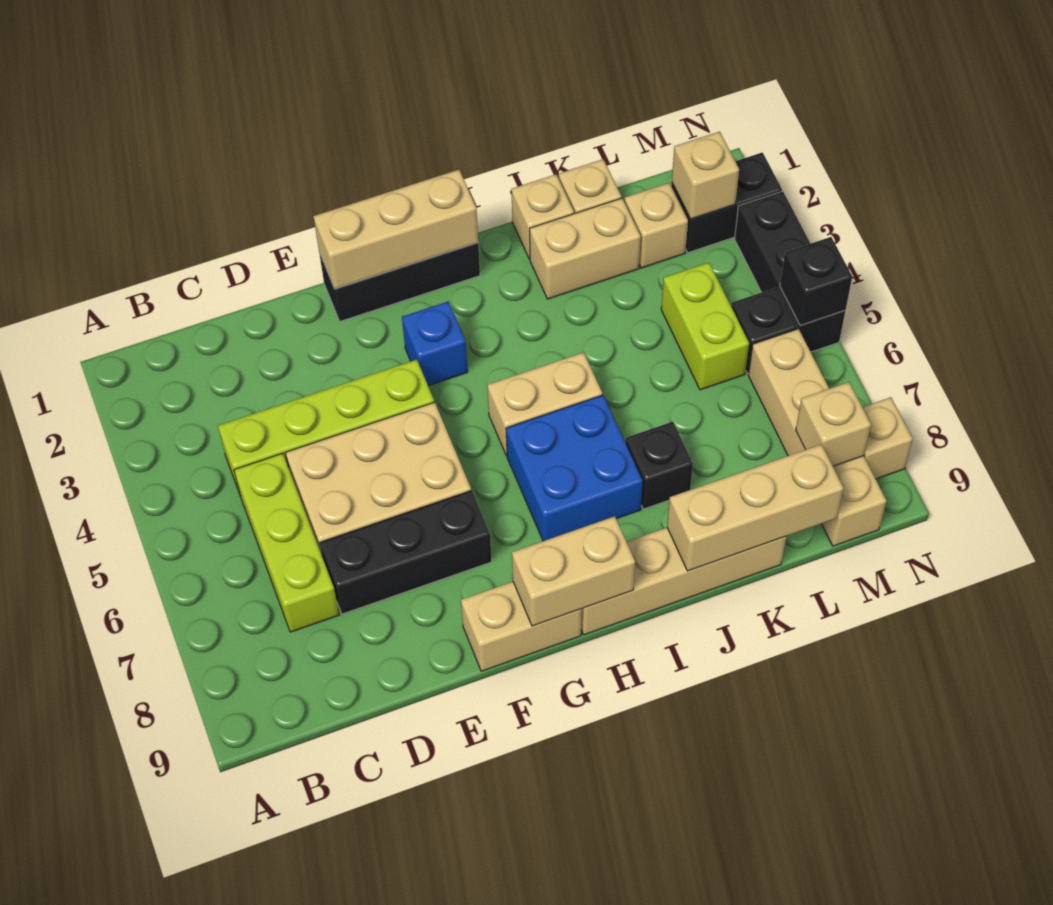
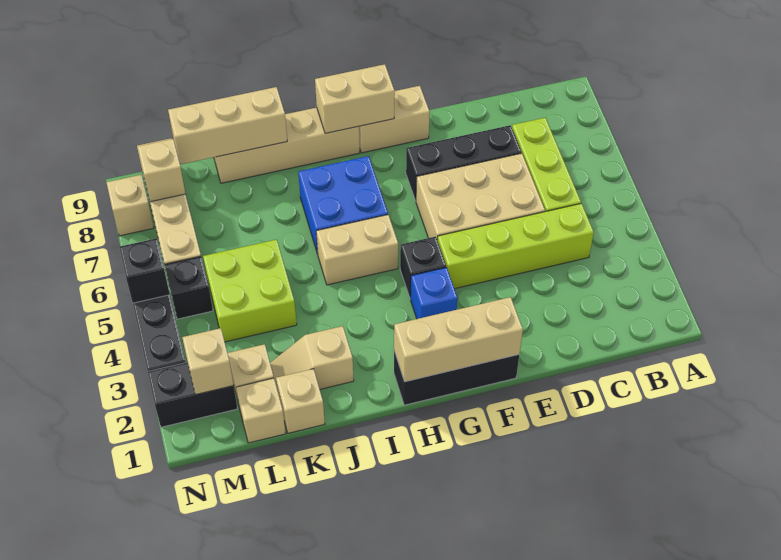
tan brick J1 level 1 -> tan brick L1 level 1
tan brick J2:K2 level 1 -> tan slope J2:K2 level 1 top J
black brick J7 level 1 -> black brick G4 level 1
lime brick L4:L5 level 1 -> lime brick K4:L5 level 1

